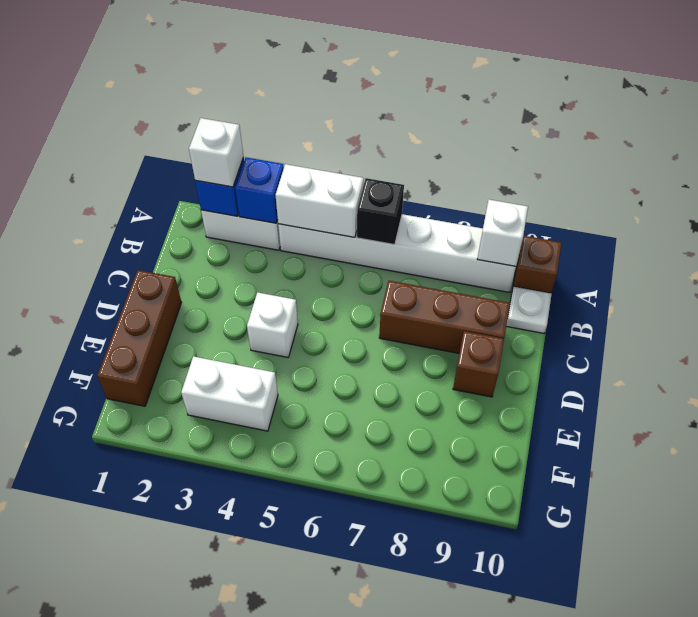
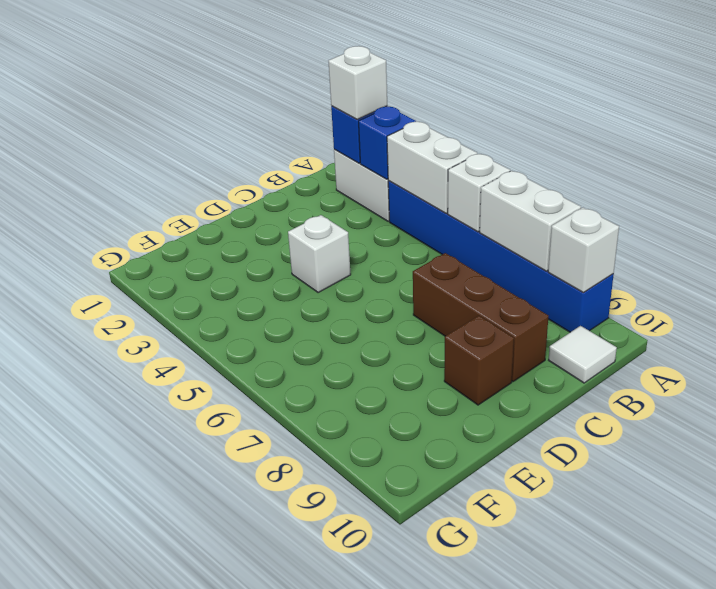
white brick A4:A9 level 1 -> blue brick A4:A9 level 1
black brick A6 level 2 -> white brick A6 level 2
brown brick A10 level 1 -> none
white plate B10 level 1 -> white tile B10 level 1
brown brick D1:F1 level 1 -> none
white brick F3:F4 level 1 -> white brick A7:A8 level 2

